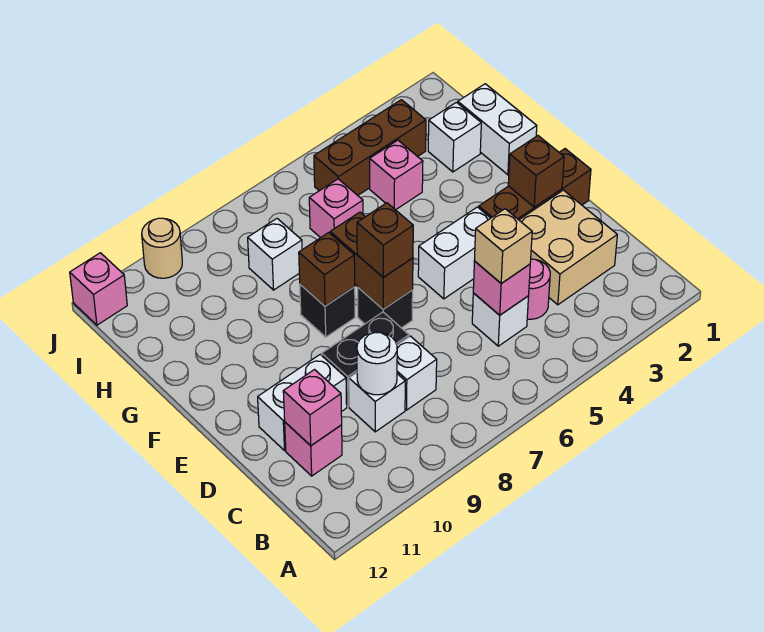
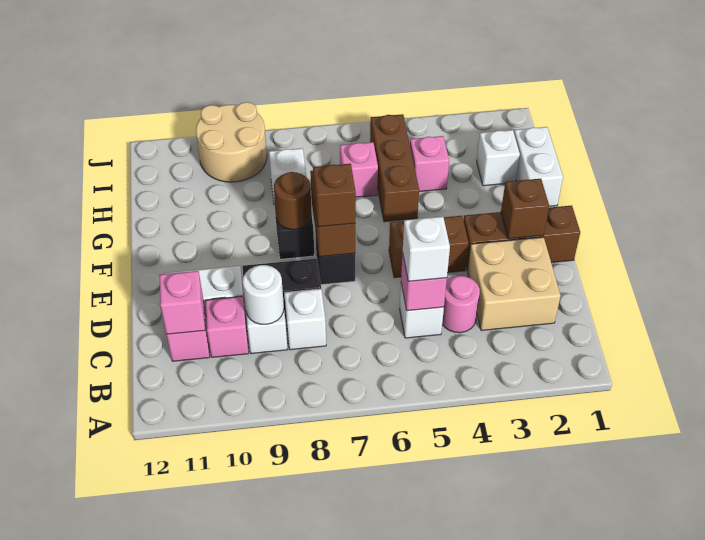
tan brick C5 level 3 -> white brick C5 level 3
white brick E4:E5 level 1 -> brown brick E4:E5 level 1
brown brick F8 level 2 -> brown round brick F8 level 2
brown brick I3:I5 level 1 -> brown brick G5:I5 level 1
tan round brick J10 level 1 -> tan round brick I9:J10 level 1
pink brick J12 level 1 -> pink brick C10 level 1

